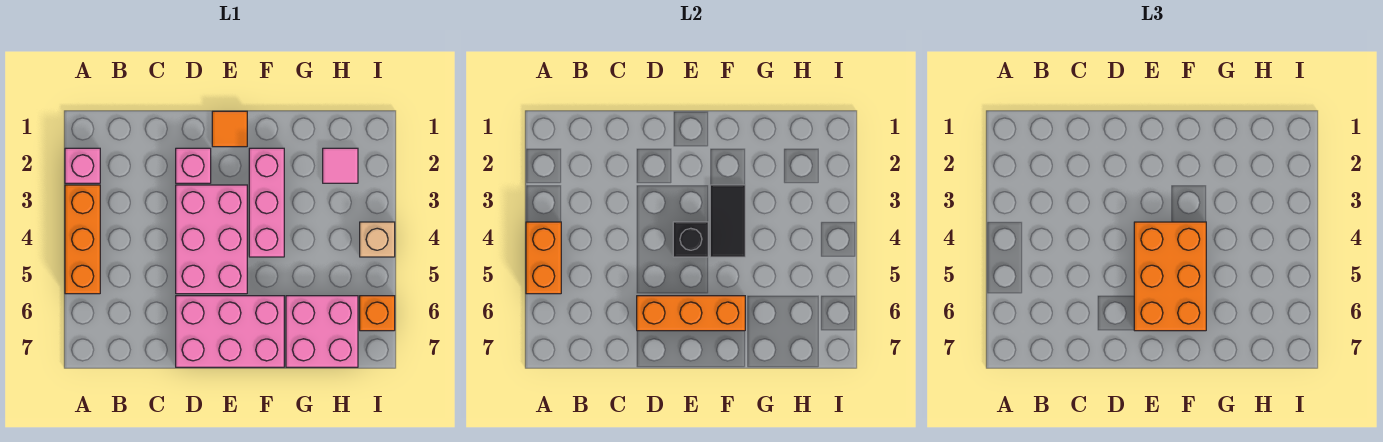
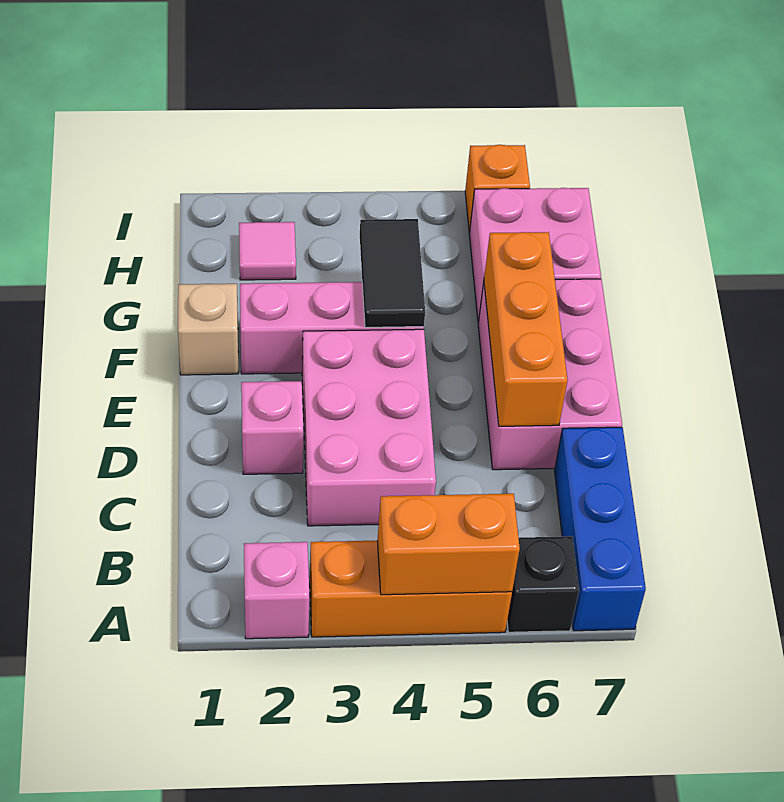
none -> blue brick A7:C7 level 1
pink brick D3:E5 level 1 -> pink brick C3:E4 level 1
orange tile E1 level 1 -> none
black brick E4 level 2 -> black brick A6 level 1
orange brick E4:F6 level 3 -> none
black tile F3:F4 level 2 -> black tile F4:G4 level 2
tan brick I4 level 1 -> tan brick F1 level 1

